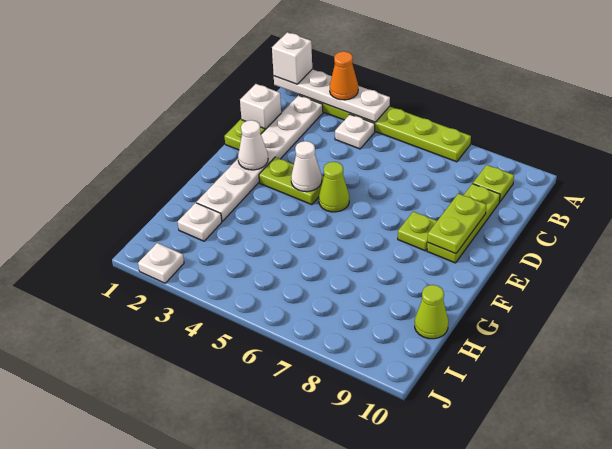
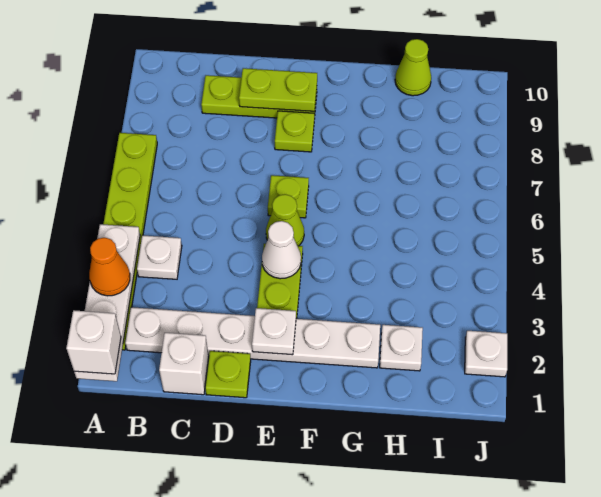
lime plate B9 level 1 -> lime plate E6 level 1
white cone E2 level 2 -> white plate E2 level 2

